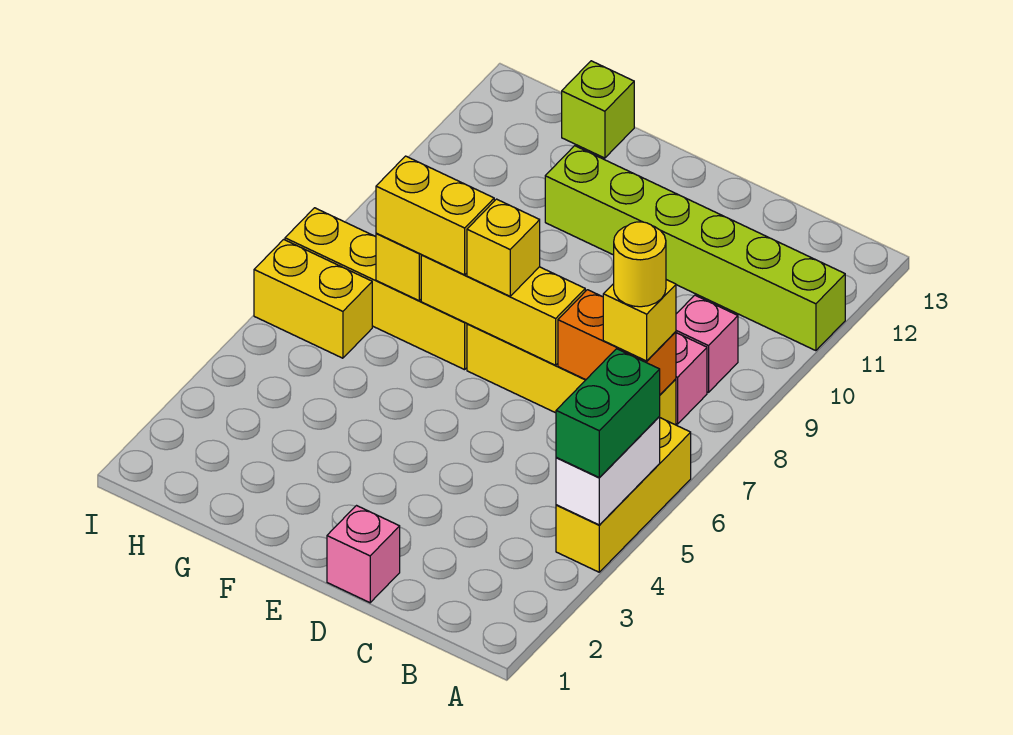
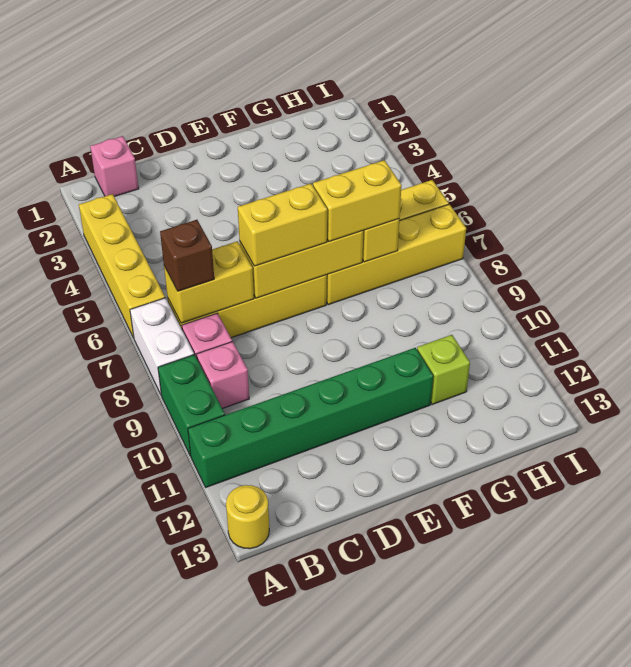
yellow brick A4:A6 level 1 -> yellow brick A3:A6 level 1
white brick A4:A5 level 2 -> white brick A7:A8 level 1
green brick A4:A5 level 3 -> green brick A9:A10 level 1
lime brick A11:F11 level 1 -> green brick A11:F11 level 1
orange brick B7:C7 level 2 -> yellow brick B7:C7 level 2
yellow brick B7 level 3 -> brown brick B7 level 3
yellow round brick B7 level 4 -> yellow round brick A13 level 1
pink brick D1 level 1 -> pink brick B1 level 1
yellow brick E7 level 3 -> yellow brick D7:E7 level 3
lime brick G13 level 1 -> lime brick G11 level 1

